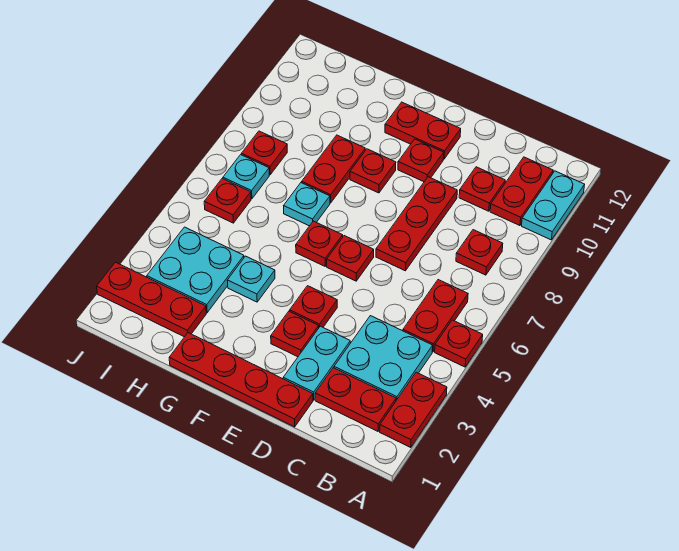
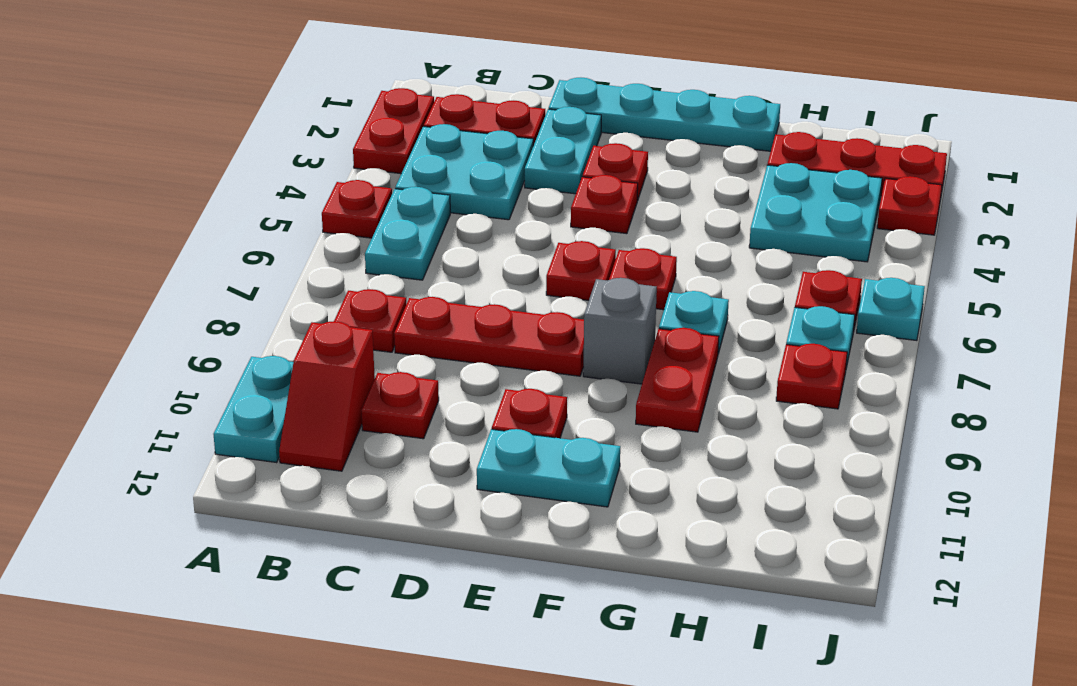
red plate B5:B6 level 1 -> cyan plate B5:B6 level 1
red plate B10:B11 level 1 -> red slope B10:B11 level 1 top 10
red plate D1:G1 level 1 -> cyan plate D1:G1 level 1
red plate D7:D9 level 1 -> red plate C8:E8 level 1
red plate E11:F11 level 1 -> cyan plate E11:F11 level 1
none -> grey brick F8 level 1
red plate F9 level 1 -> red plate J3 level 1
cyan plate G4 level 1 -> cyan plate J6 level 1

